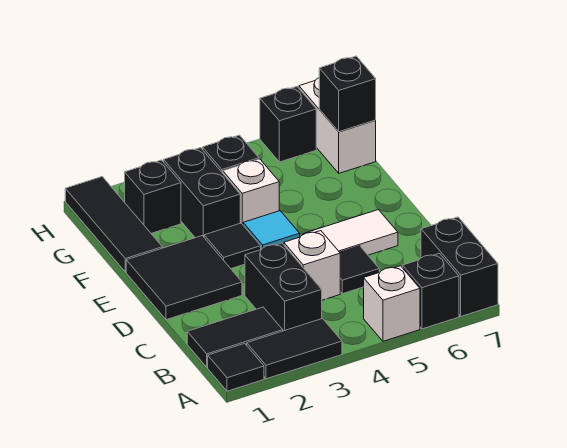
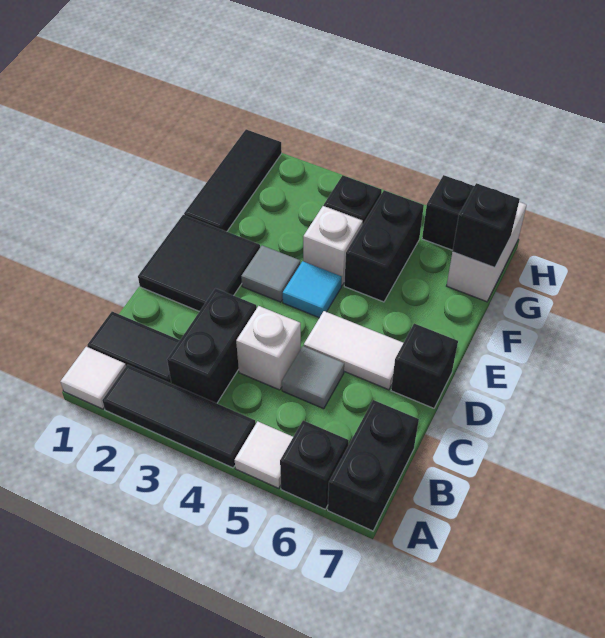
black tile A1 level 1 -> white tile A1 level 1
black tile A2:A3 level 1 -> black tile A2:A4 level 1
white brick A5 level 1 -> white tile A5 level 1
black tile C5 level 1 -> grey tile C5 level 1
black tile E3 level 1 -> grey tile E3 level 1
black brick F3:G3 level 1 -> black brick F5:G5 level 1
black brick G2 level 1 -> black brick D7 level 1

